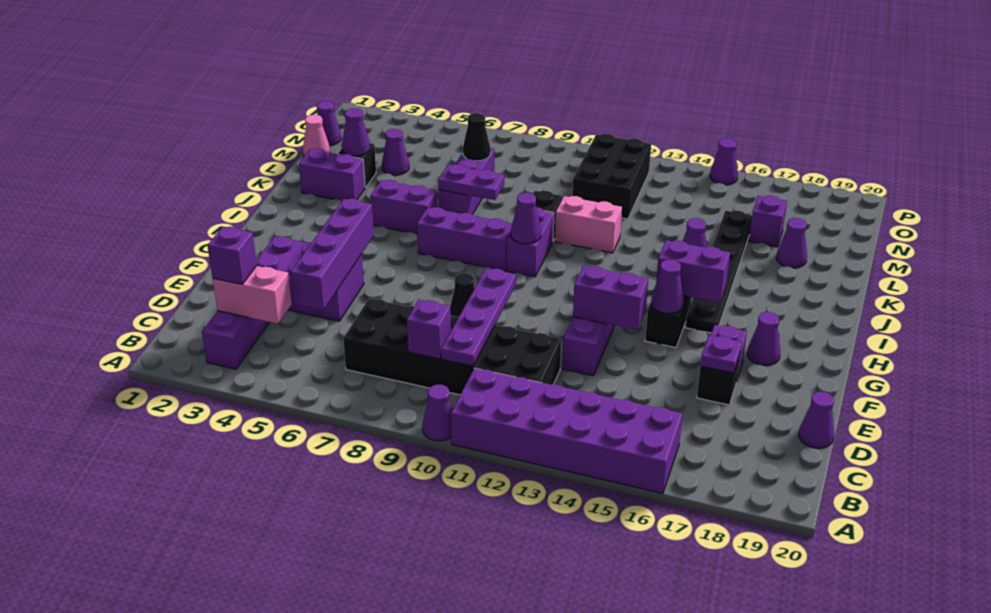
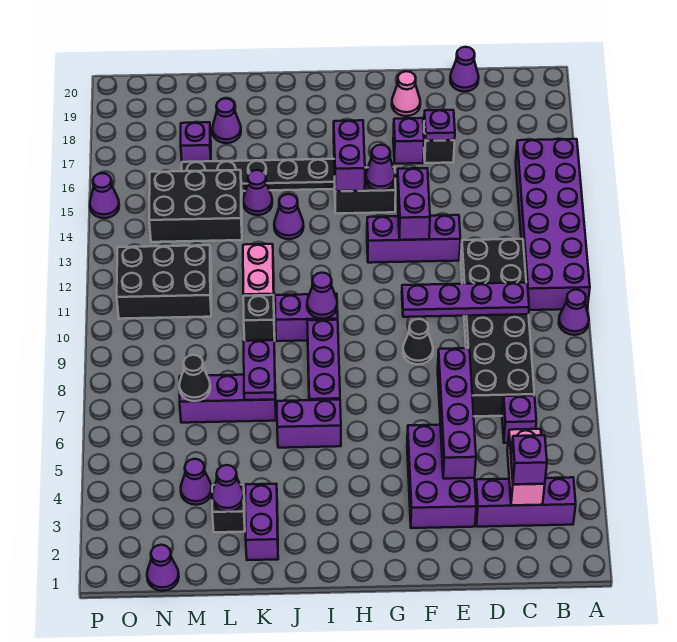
purple brick C9 level 2 -> purple brick C6 level 1
purple brick D5:G5 level 2 -> purple brick E4:E7 level 2
purple cone G18 level 1 -> purple cone J14 level 1
purple brick J5:J6 level 1 -> purple brick I6:J6 level 1
none -> black brick L14:N15 level 1
pink cone M1 level 1 -> pink cone F19 level 1

